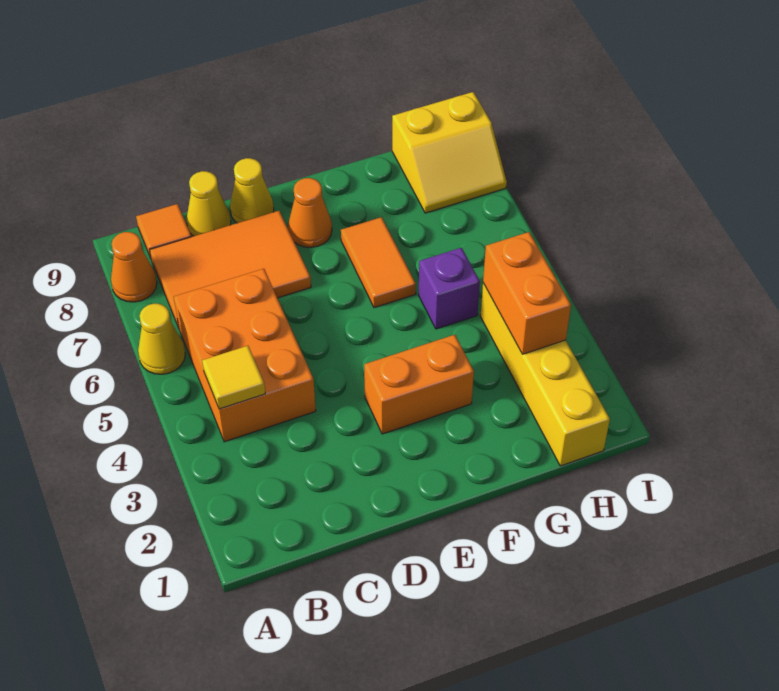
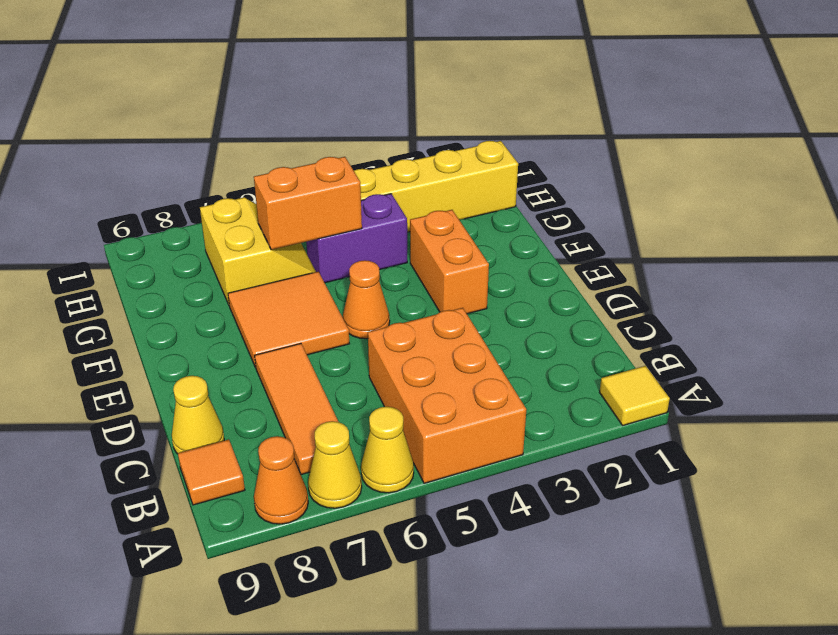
orange brick B4:C6 level 1 -> orange brick A4:C5 level 1
yellow tile B4 level 2 -> yellow tile A1 level 1
orange tile B7:D8 level 1 -> orange tile B7:D7 level 1
yellow cone D9 level 1 -> yellow cone A7 level 1
orange cone E8 level 1 -> orange cone E5 level 1
orange tile F6:F7 level 1 -> orange tile E6:F7 level 1
purple brick G5 level 1 -> purple brick G4:G5 level 1
orange brick H3:H4 level 2 -> orange brick G5:G6 level 2
yellow slope H8:I9 level 1 top 9 -> yellow slope G6:H7 level 1 top 7

